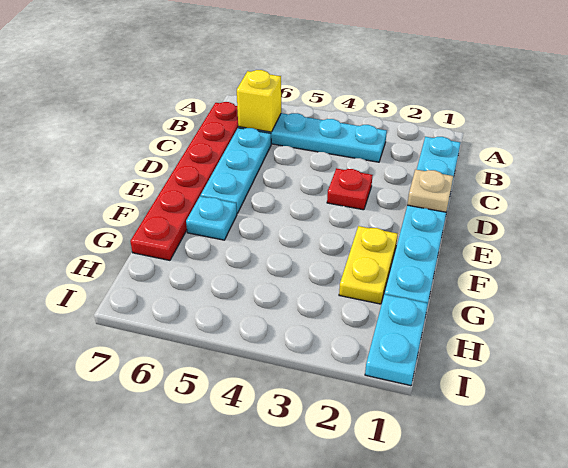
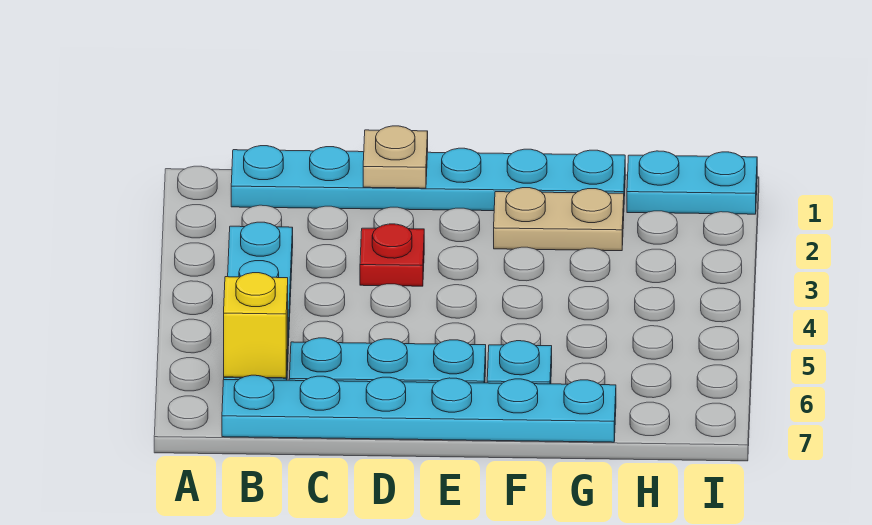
red plate B7:G7 level 1 -> cyan plate B7:G7 level 1
yellow plate F2:G2 level 1 -> tan plate F2:G2 level 1

